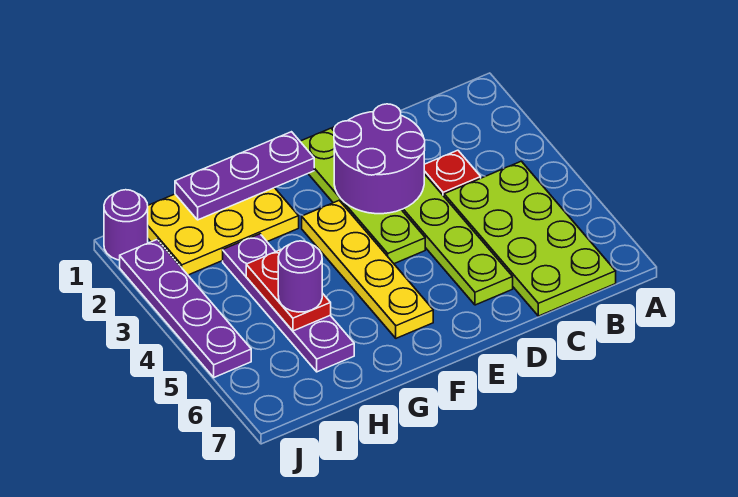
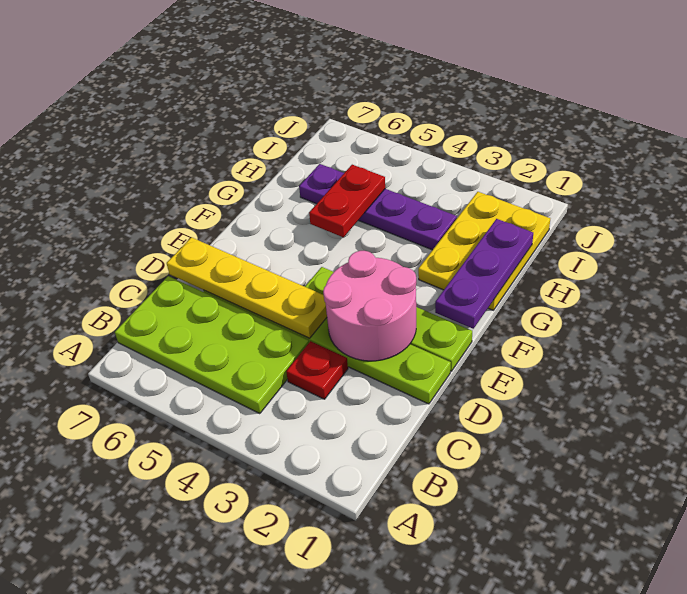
purple round brick D2:E3 level 2 -> pink round brick D2:E3 level 2
yellow plate F3:F6 level 1 -> yellow plate D4:D7 level 2
red plate H4:H5 level 2 -> red plate G5:H5 level 2
purple round brick H5 level 3 -> none
purple round brick J1 level 1 -> none
purple plate J2:J5 level 1 -> none

